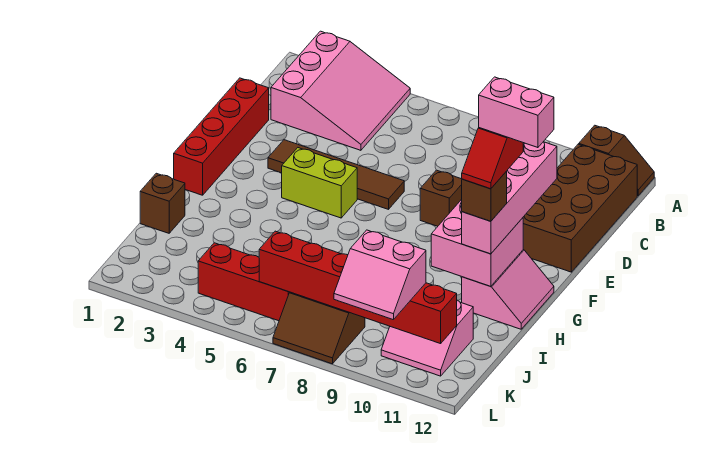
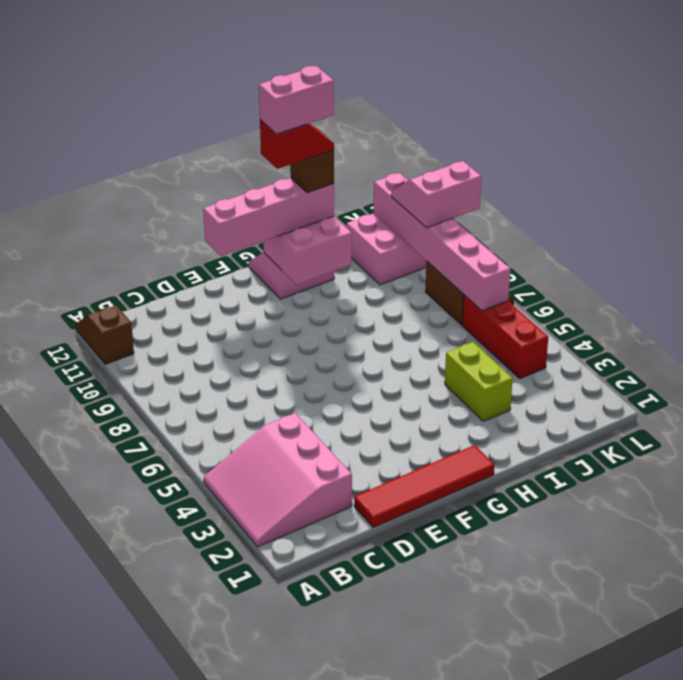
pink slope A2:C4 level 1 top 2 -> pink slope A2:C4 level 1 top C
brown brick B11:E12 level 1 -> none
red brick D1:G1 level 1 -> red tile D1:G1 level 1
brown tile E3:E6 level 1 -> none
brown brick E8 level 1 -> none
lime brick F4:F5 level 1 -> lime brick I3:I4 level 1
pink brick G11:G12 level 6 -> pink brick G11:H11 level 6
brown brick I1 level 1 -> none
red brick K6:K11 level 2 -> pink brick K6:K11 level 2
pink slope K9:L10 level 3 top K -> pink slope K9:L10 level 3 top 9

